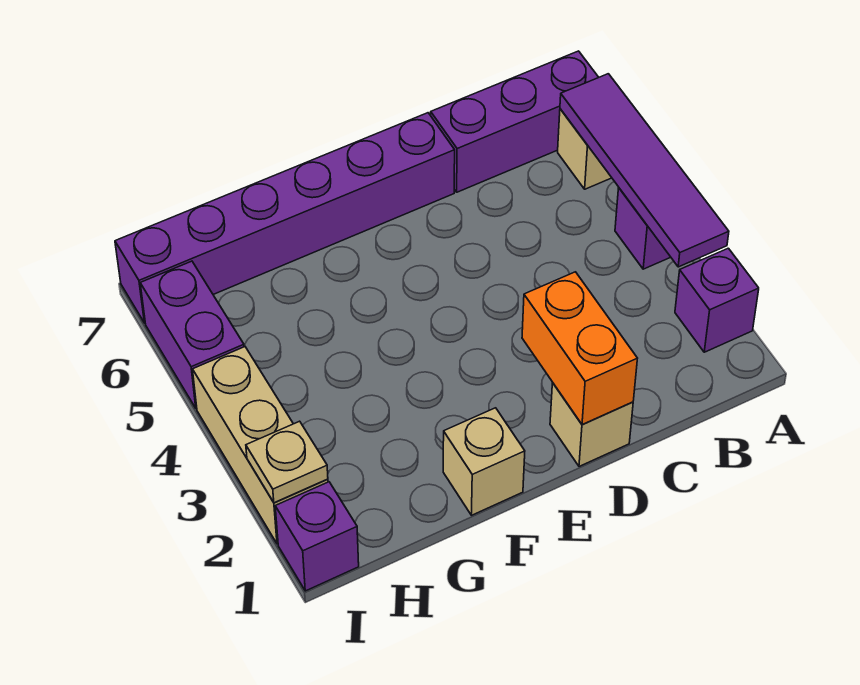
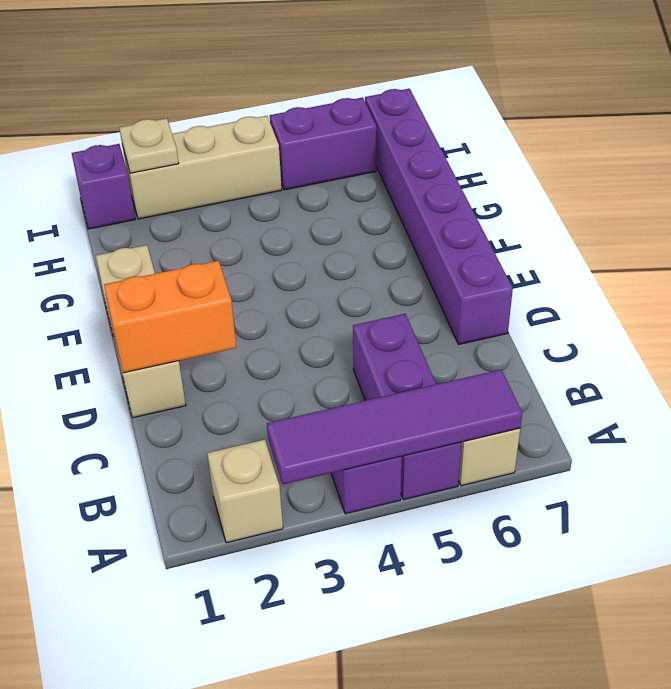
purple brick A2 level 1 -> tan brick A2 level 1
purple brick A7:C7 level 1 -> purple brick A5:C5 level 1

